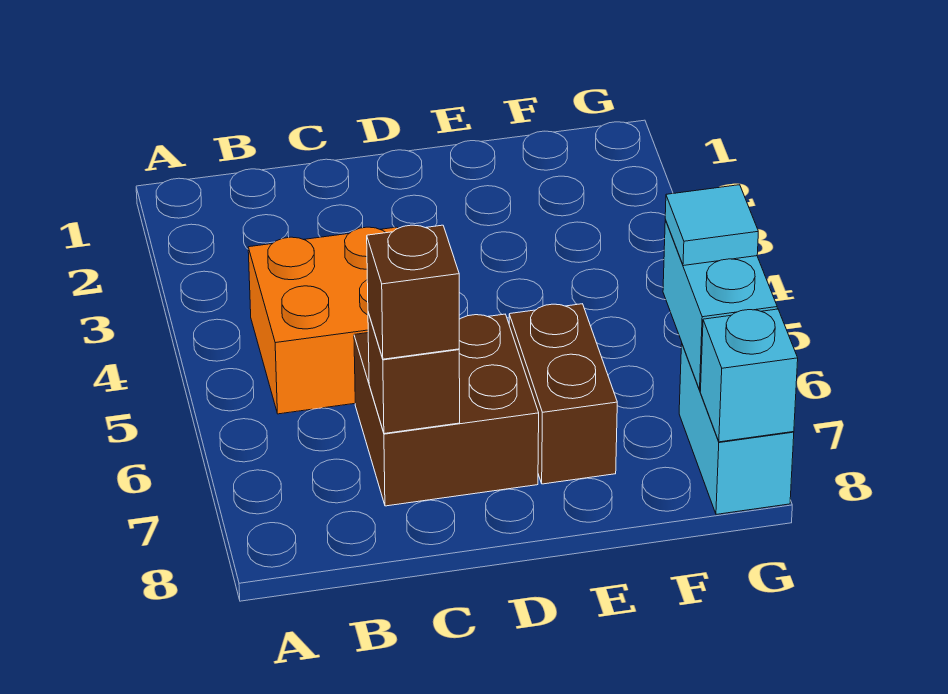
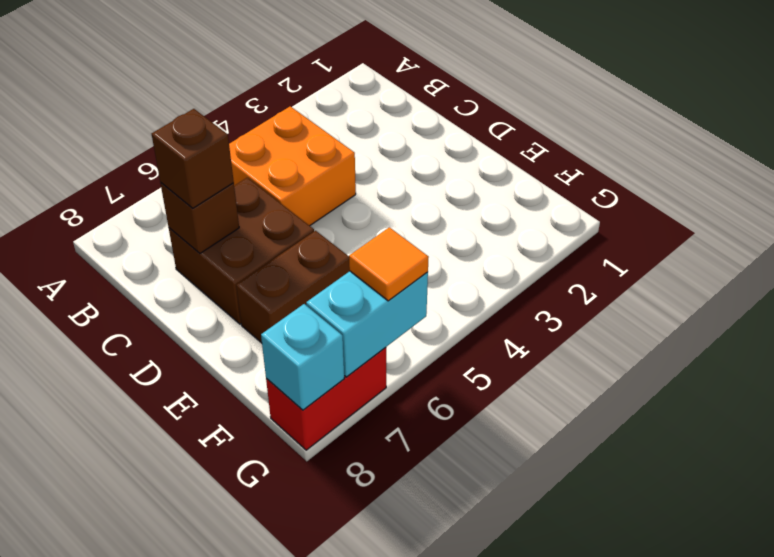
cyan tile G6 level 3 -> orange tile G6 level 3
cyan brick G7:G8 level 1 -> red brick G7:G8 level 1

